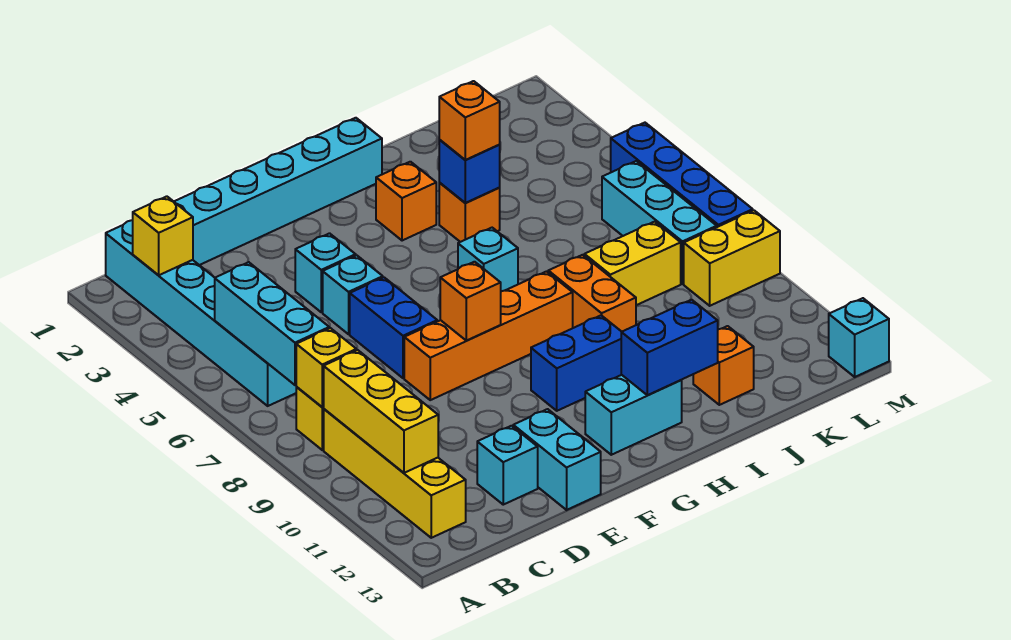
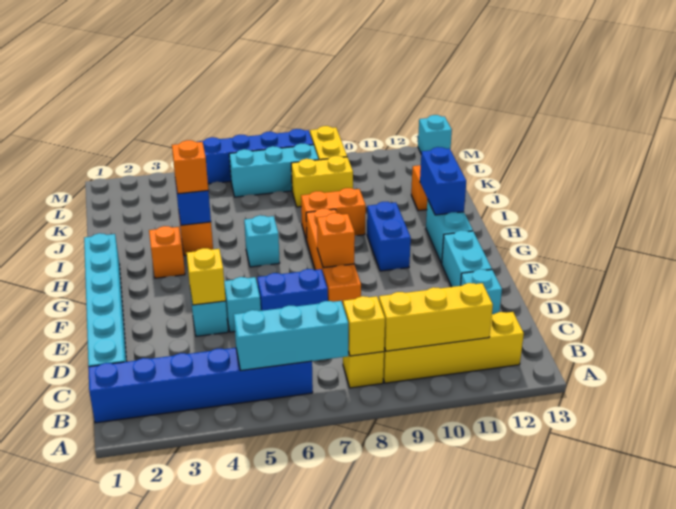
cyan brick B1:B6 level 1 -> blue brick B1:B6 level 1
yellow brick B2 level 2 -> yellow brick E4 level 2
cyan brick E12:E13 level 1 -> cyan brick E12:F12 level 1
yellow brick J8:K8 level 1 -> yellow brick K8:K9 level 1

